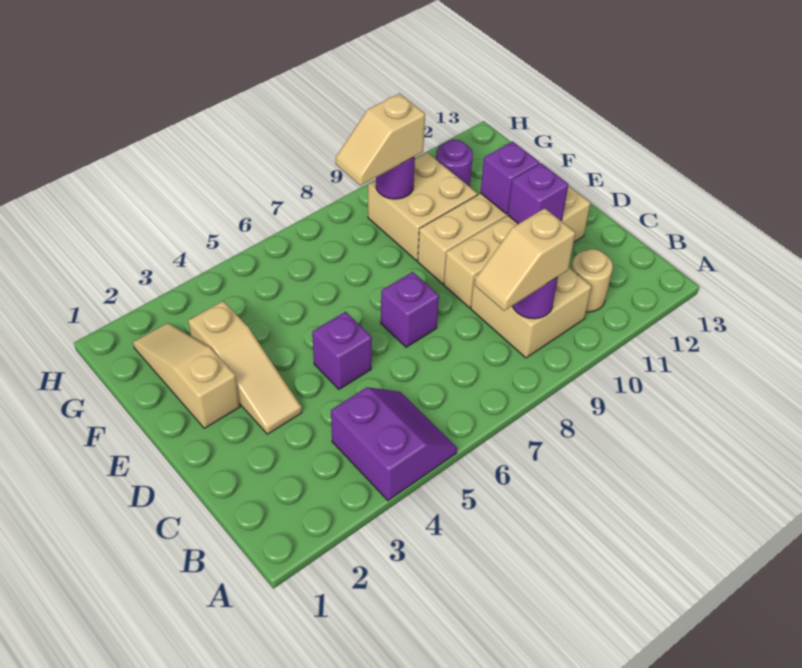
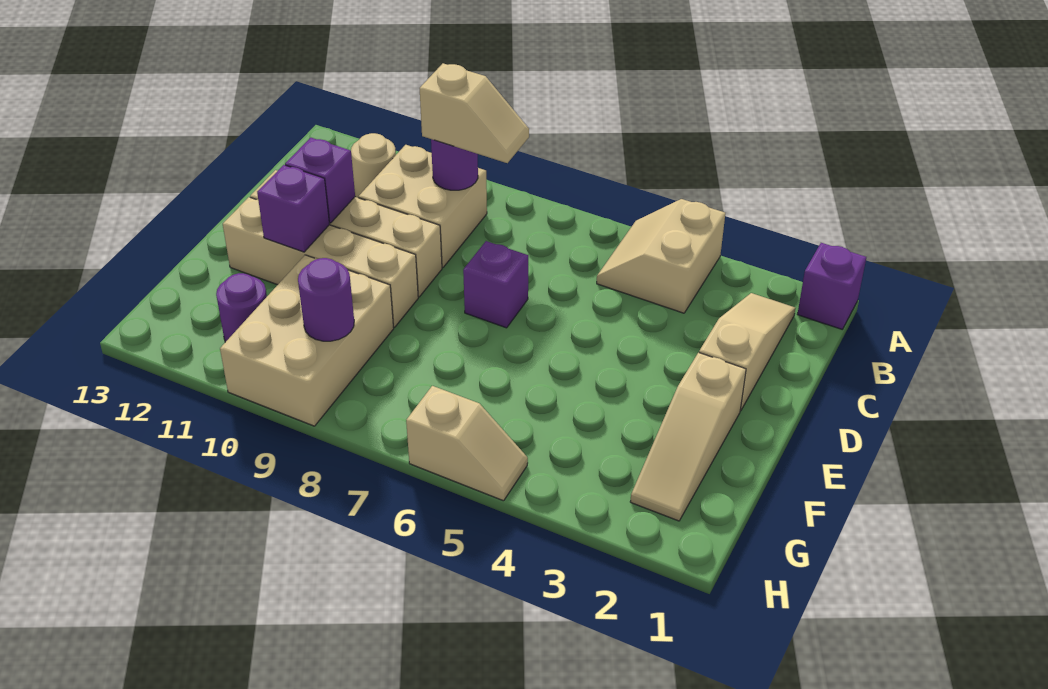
purple slope A4:B5 level 1 top 4 -> tan slope A4:B5 level 1 top 4
tan slope D3:F3 level 1 top F -> tan slope B2:D2 level 1 top D
purple brick D5 level 1 -> purple brick A1 level 1
tan brick F9:G10 level 1 -> tan brick F9:H10 level 1
tan slope G8:G9 level 3 top 9 -> tan slope H5:H6 level 1 top 6

